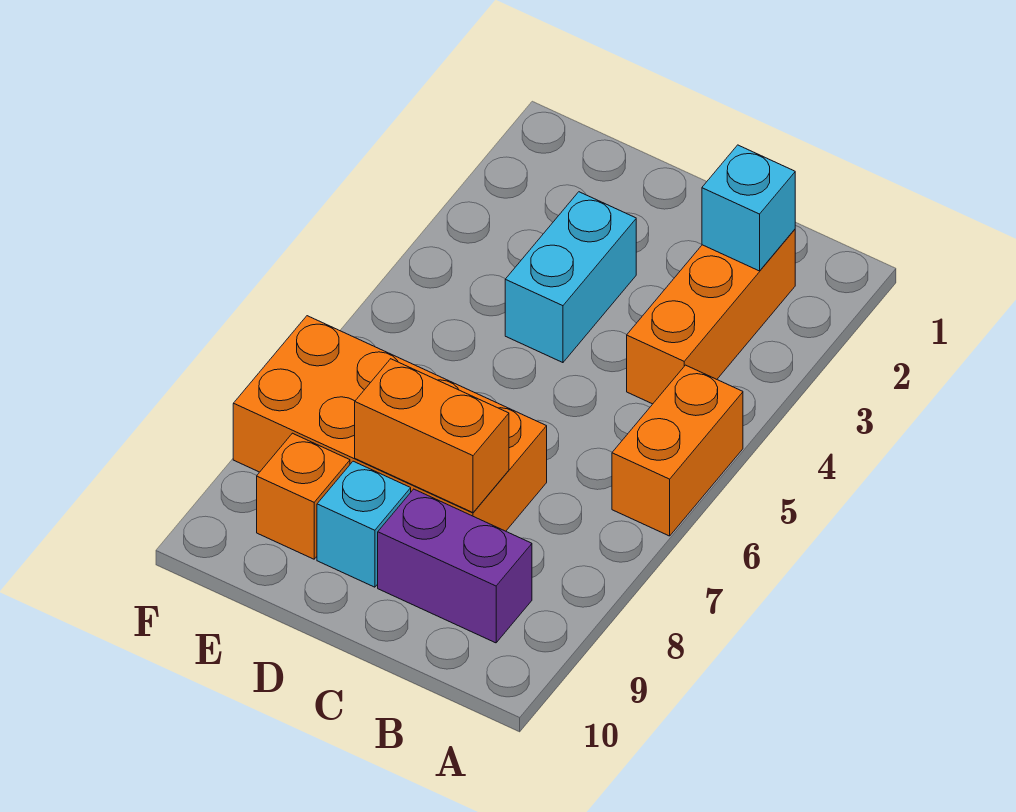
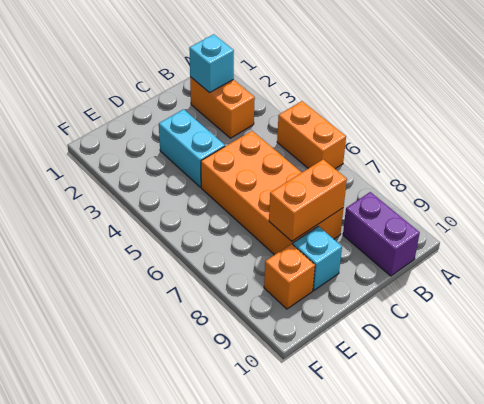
orange brick B2:B4 level 1 -> orange brick B2:B3 level 1
purple brick B9:C9 level 1 -> purple brick B9:B10 level 1
orange brick C7:F8 level 1 -> orange brick C5:D8 level 1

